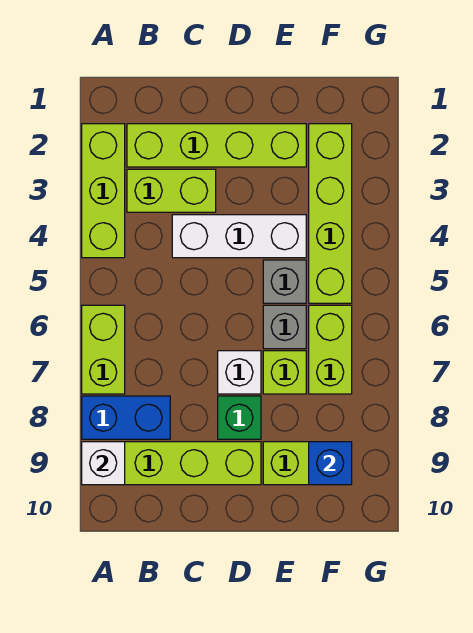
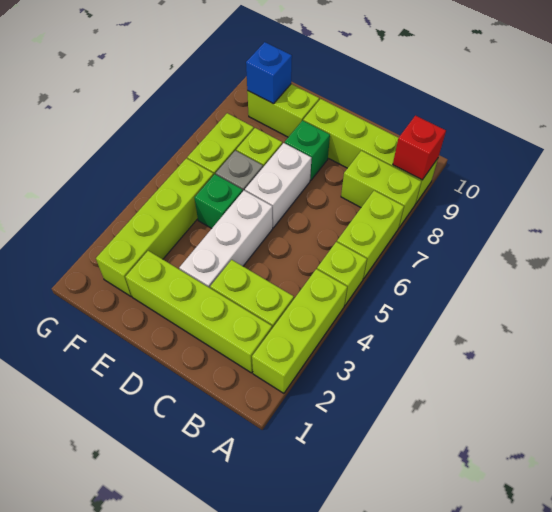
none -> lime brick A5 level 1
blue brick A8:B8 level 1 -> lime brick A8:B8 level 1
white brick A9 level 2 -> red brick A9 level 2
white brick C4:E4 level 1 -> white brick D3:D5 level 1
white brick D7 level 1 -> white brick D6:D7 level 1
grey brick E5 level 1 -> green brick E5 level 1

